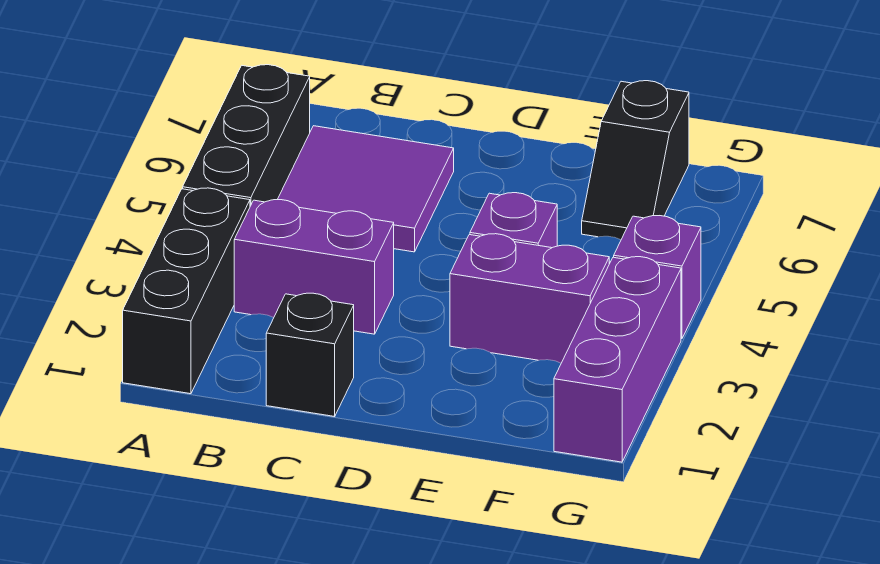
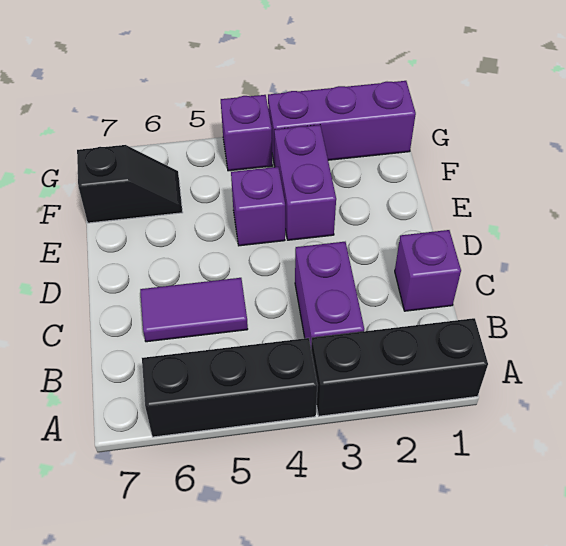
purple tile B5:C6 level 1 -> purple tile C5:C6 level 1
black brick C1 level 1 -> purple brick C1 level 1

